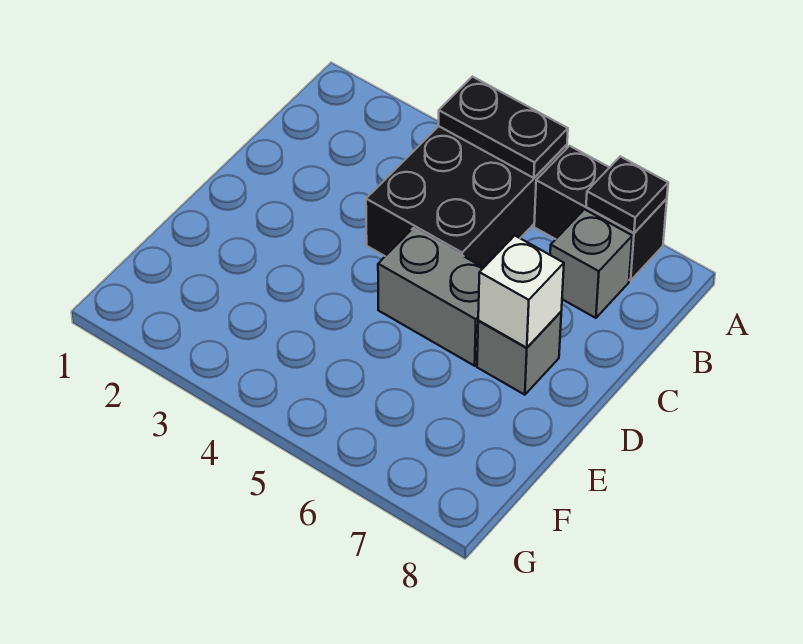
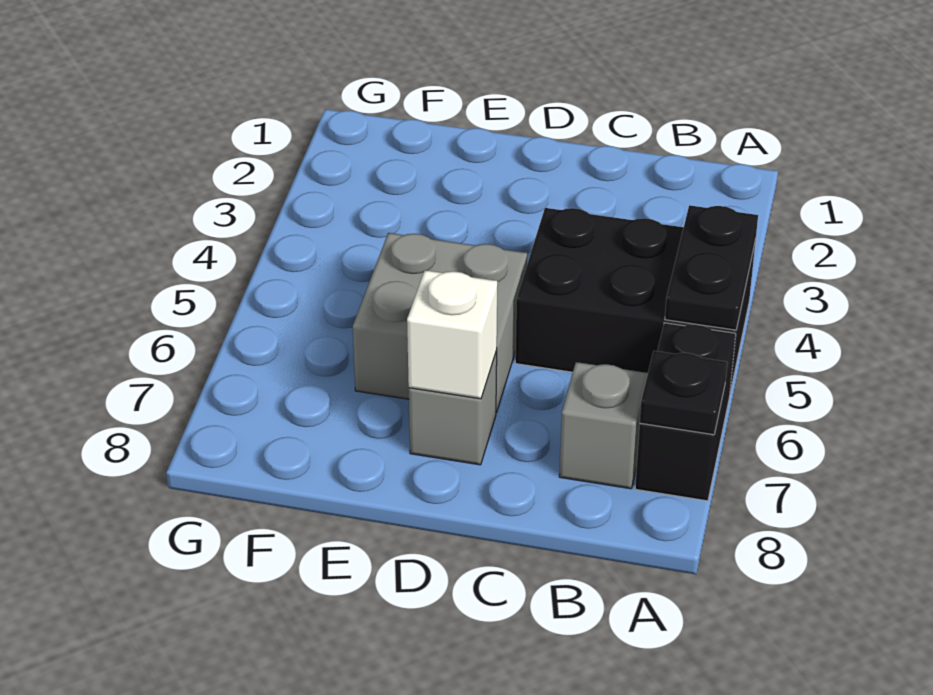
grey brick D5:D6 level 1 -> grey brick D5:E6 level 1

